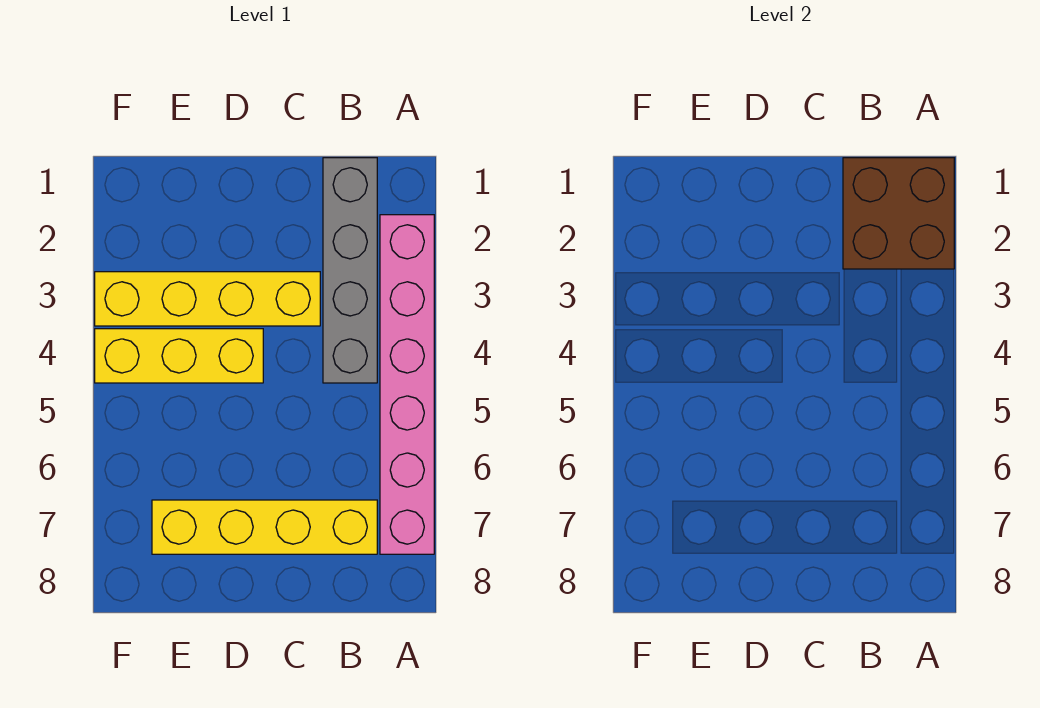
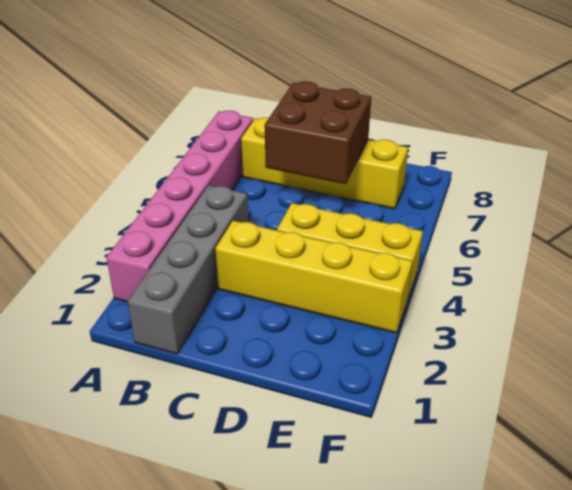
brown brick A1:B2 level 2 -> brown brick C6:D7 level 2

